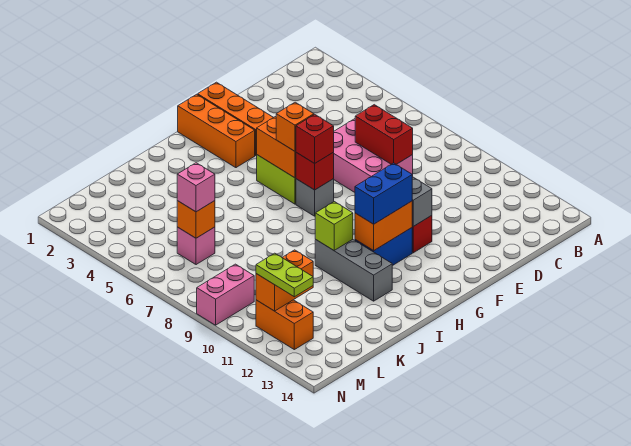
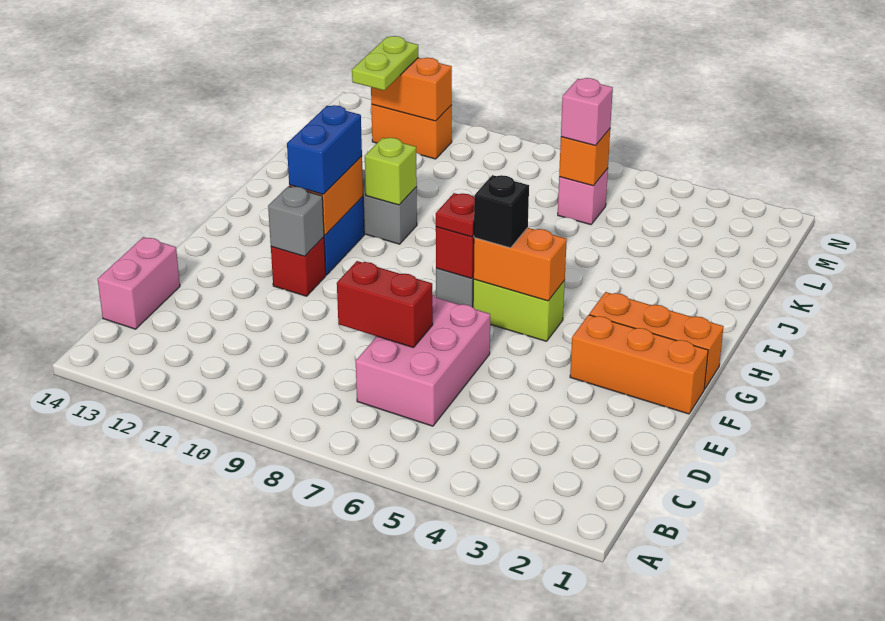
pink brick D6:E8 level 1 -> pink brick C6:E7 level 1
orange brick G6 level 3 -> black brick G6 level 3
red brick G7 level 3 -> red plate G7 level 3
orange brick L11:M11 level 2 -> orange brick M11:M12 level 2
pink brick M9:N9 level 1 -> pink brick C14:D14 level 1
lime plate M11:M12 level 3 -> lime plate L12:M12 level 3

